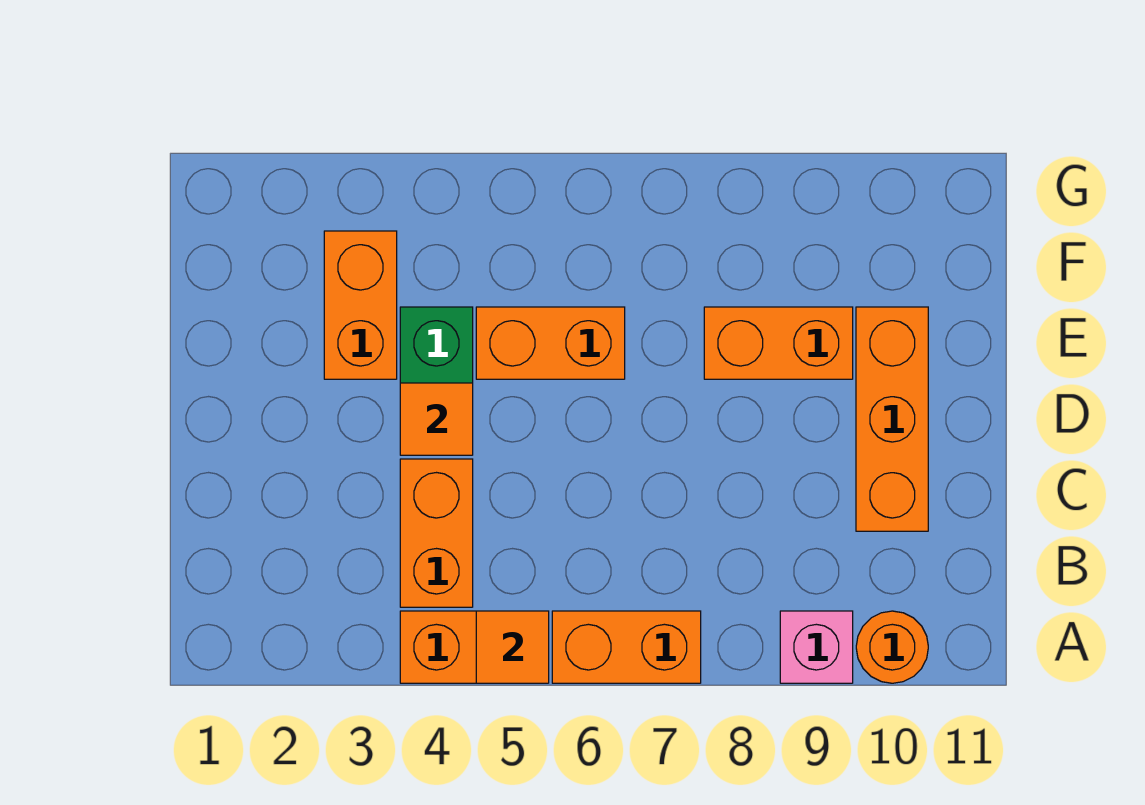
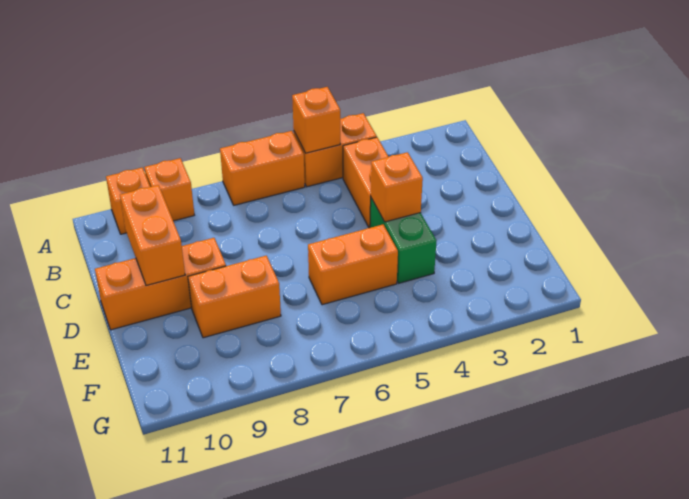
orange tile A5 level 2 -> orange brick A5 level 2
pink brick A9 level 1 -> orange brick A9 level 1
orange round brick A10 level 1 -> orange brick A10 level 1
orange brick C10:E10 level 1 -> orange brick D9:D11 level 1
orange tile D4 level 2 -> orange brick D4 level 2
orange brick E3:F3 level 1 -> orange brick C10:D10 level 2

